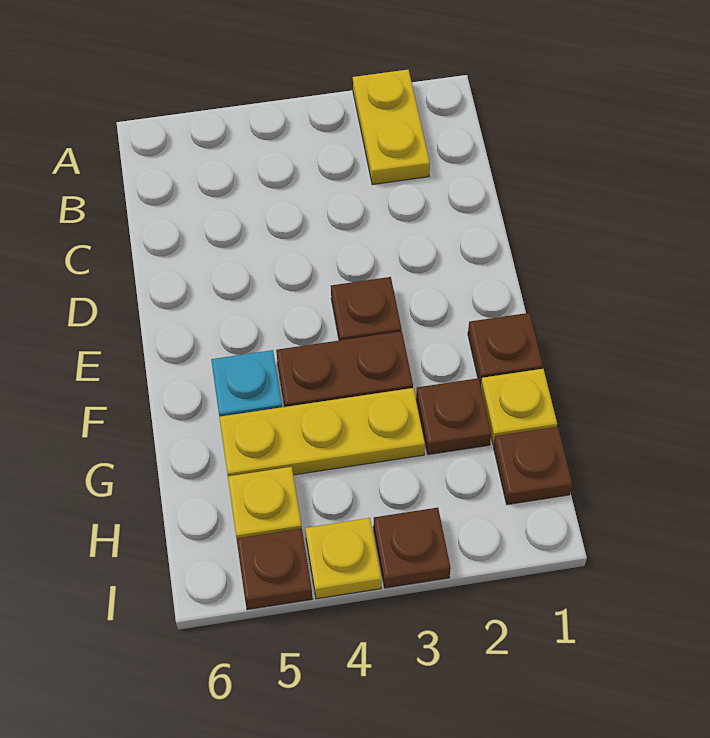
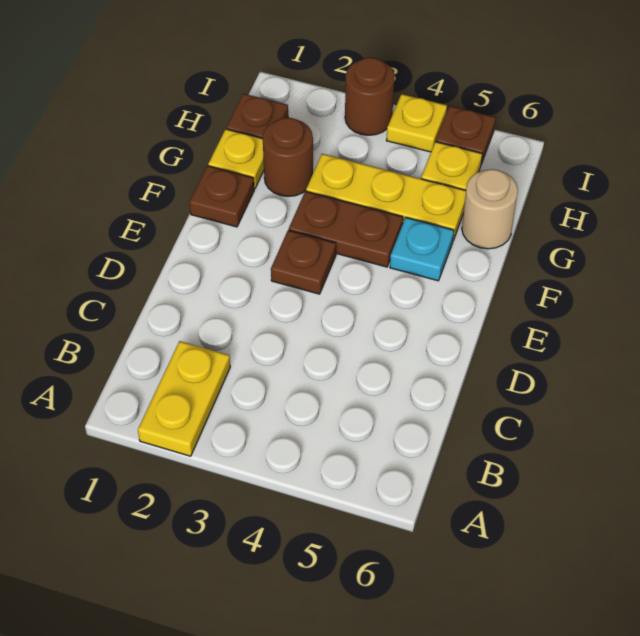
brown plate G2 level 1 -> brown round brick G2 level 1
none -> tan round brick G6 level 1
brown plate I3 level 1 -> brown round brick I3 level 1

